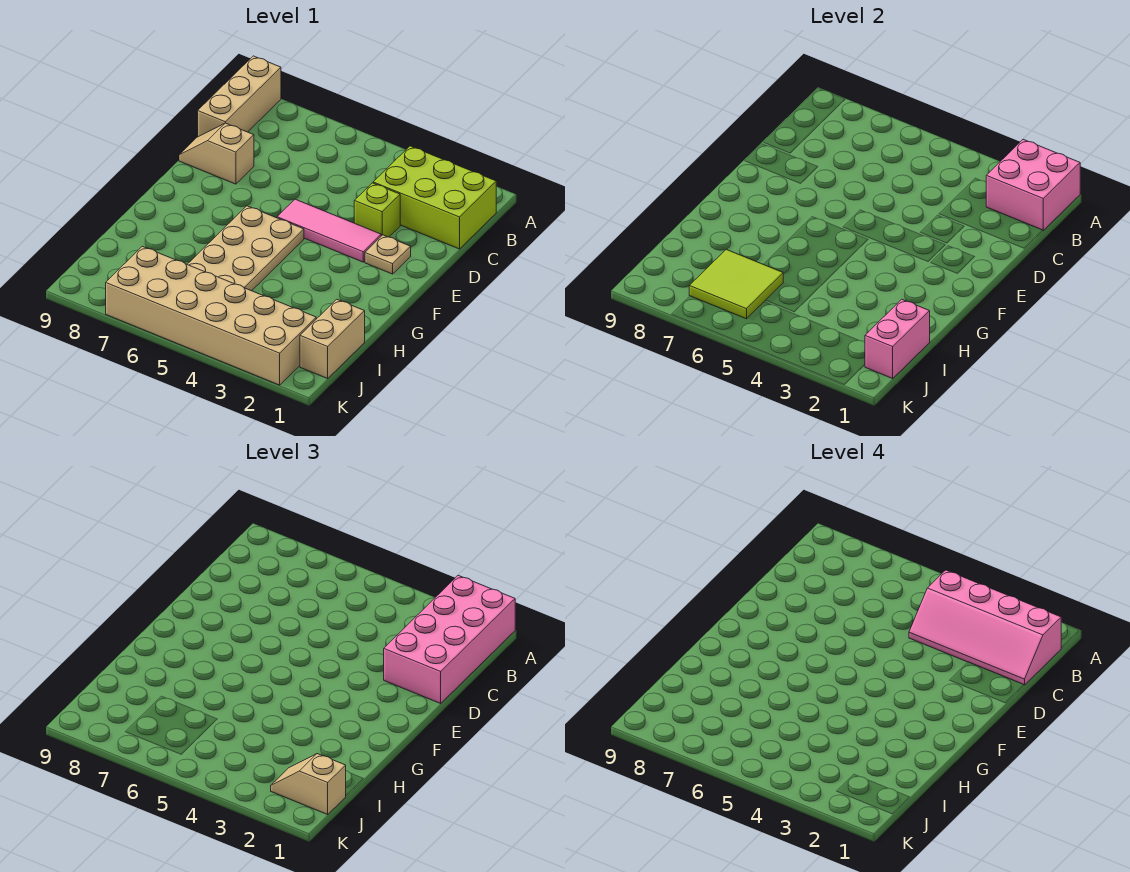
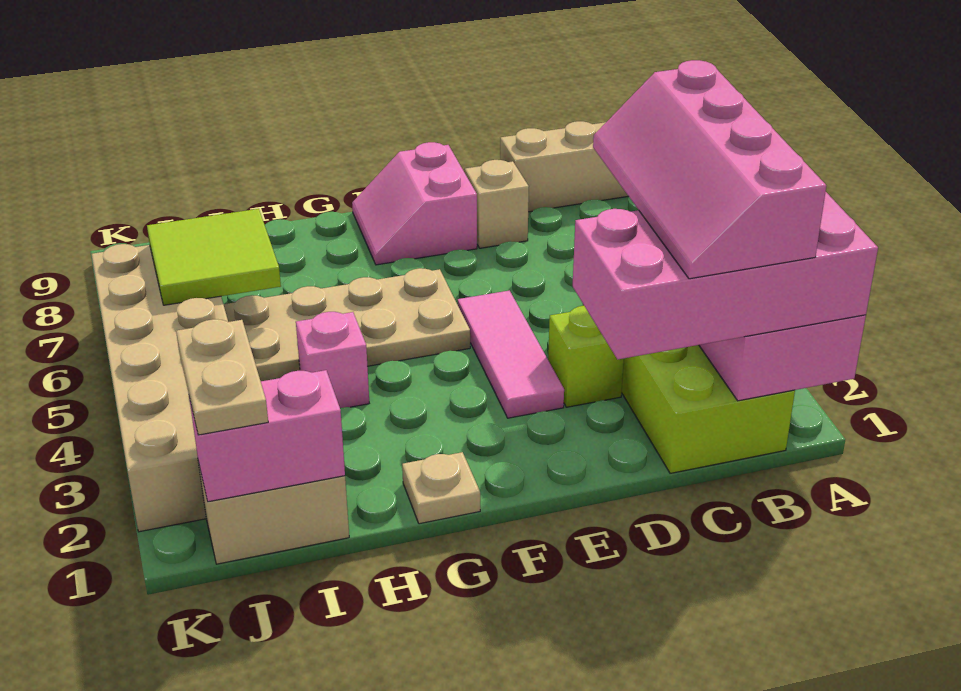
tan plate E2 level 1 -> tan plate G1 level 1
none -> pink slope E8:F9 level 1 top E
none -> pink brick H4 level 1
tan slope J1:J2 level 3 top 1 -> tan plate J1:J2 level 3

